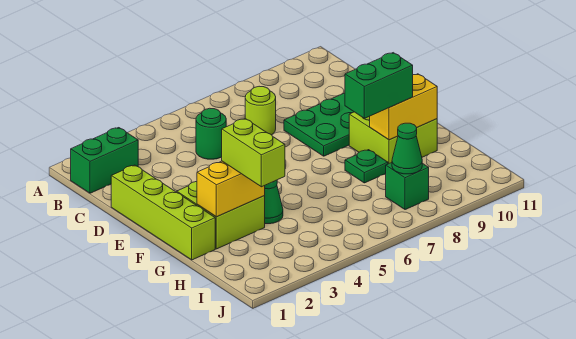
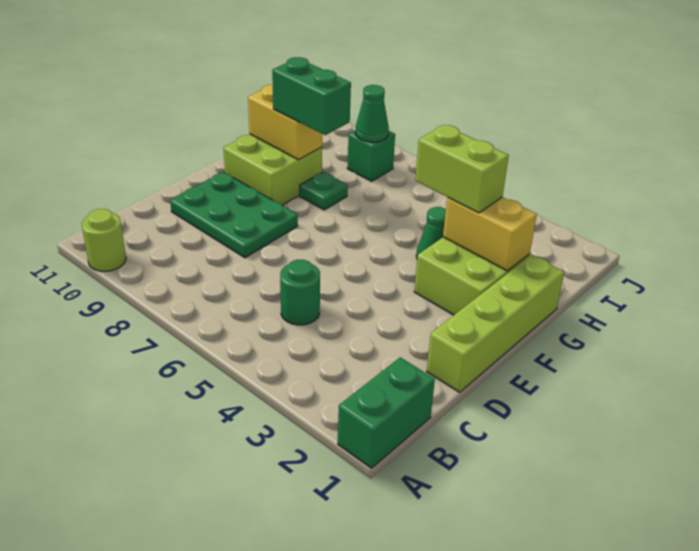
green brick B1:B2 level 1 -> green brick A1:B1 level 1
lime round brick C7 level 1 -> lime round brick A10 level 1
lime brick G3:H3 level 3 -> lime brick G3:G4 level 3

